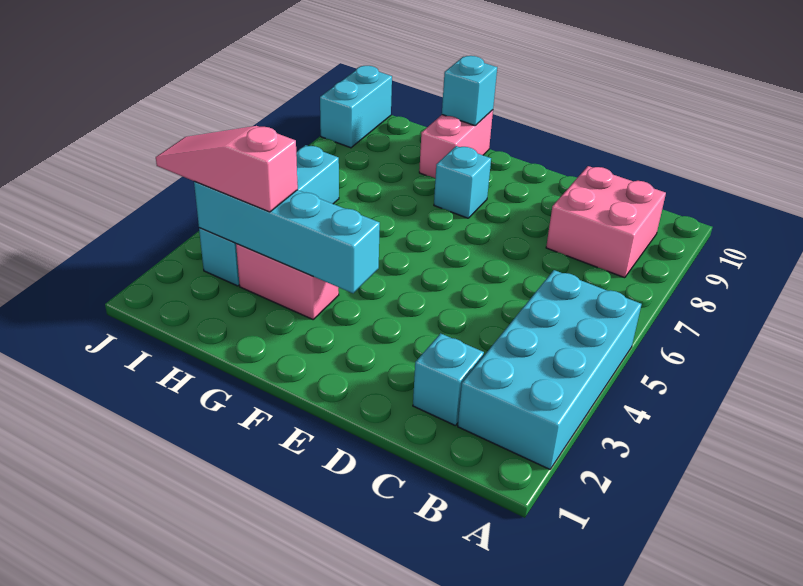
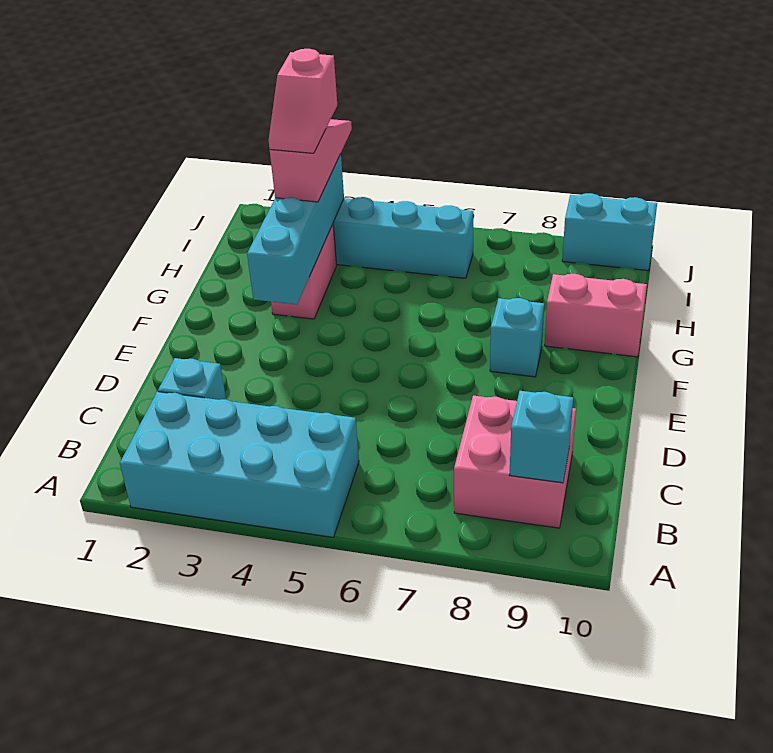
cyan brick G10 level 2 -> cyan brick B9 level 2
none -> pink slope H3:I3 level 4 top I

